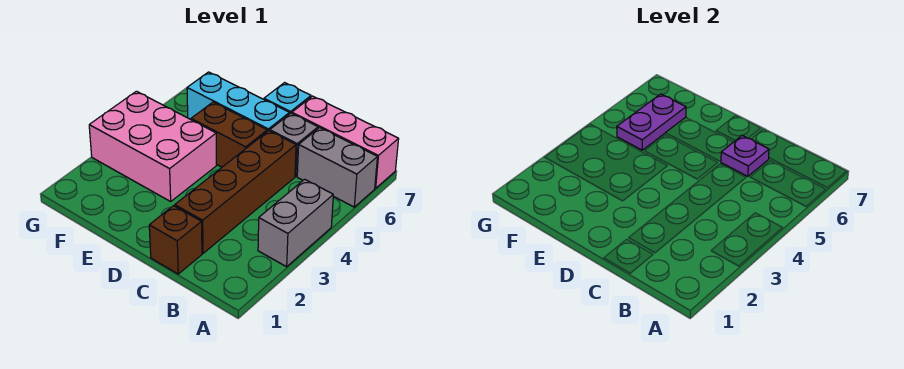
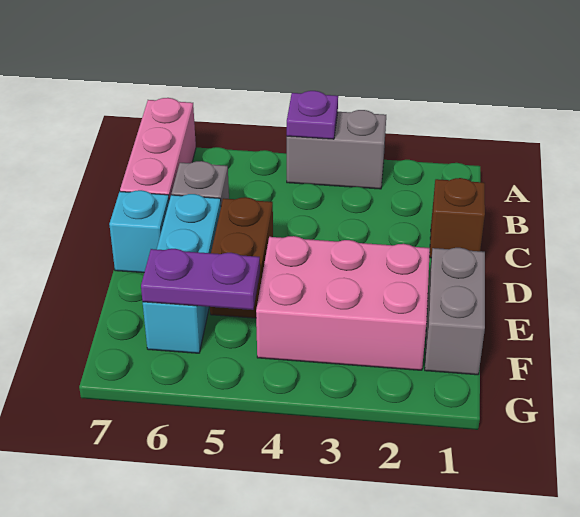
grey brick A6:B6 level 1 -> grey brick E1:F1 level 1
brown brick C2:C5 level 1 -> none
purple plate C6 level 2 -> purple plate A4 level 2
pink brick E3:G4 level 1 -> pink brick E2:F4 level 1

